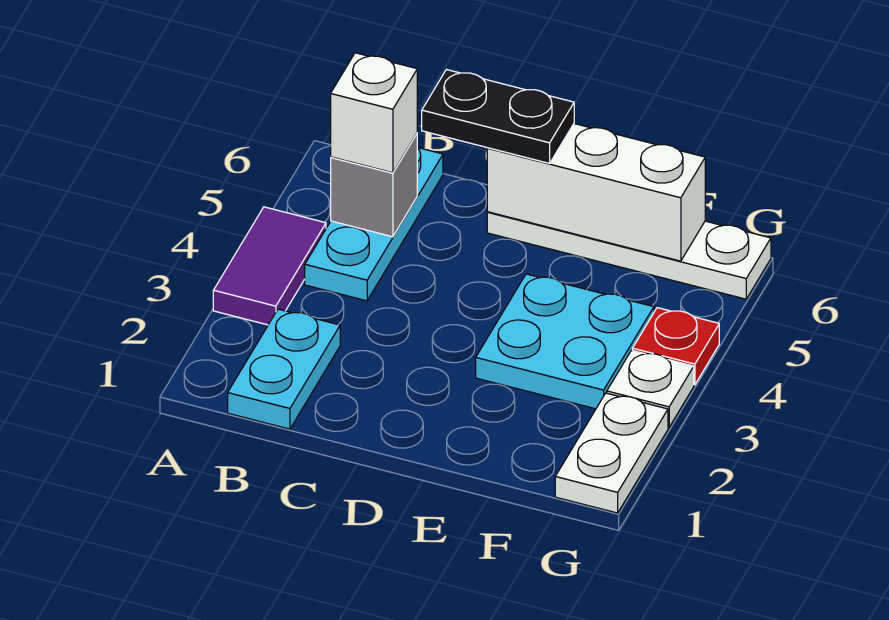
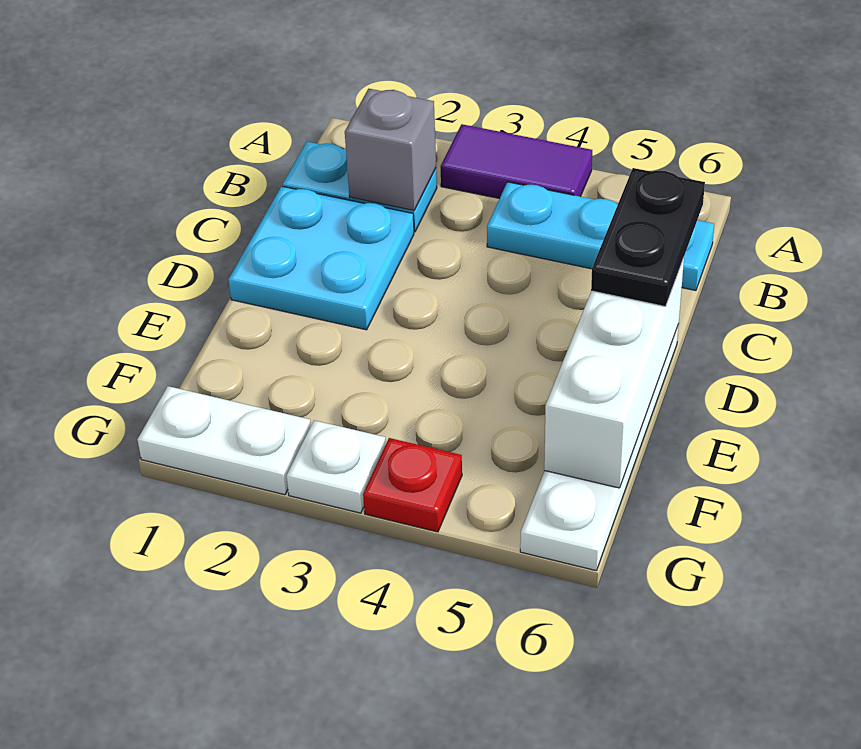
grey brick B5 level 2 -> grey brick B2 level 2
white brick B5 level 3 -> none
cyan plate E3:F4 level 1 -> cyan plate C1:D2 level 1

